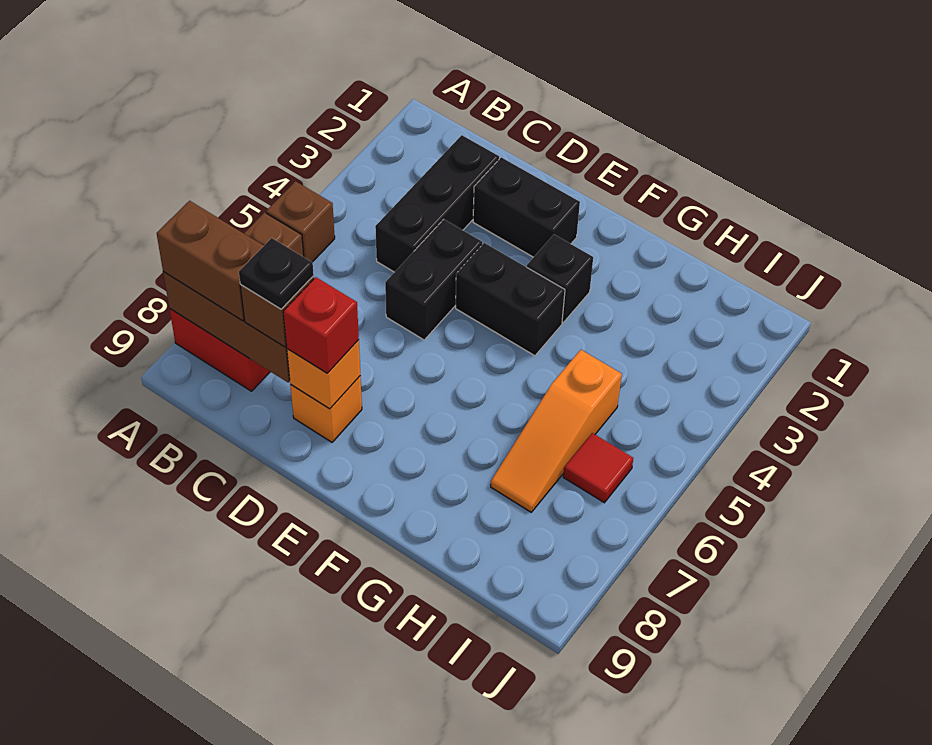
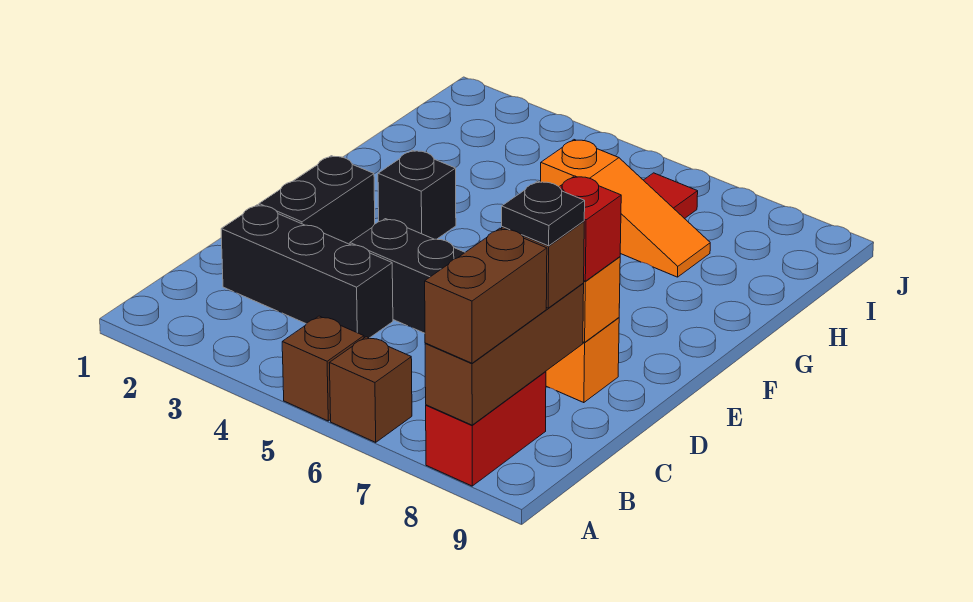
black brick E4:F4 level 1 -> none

